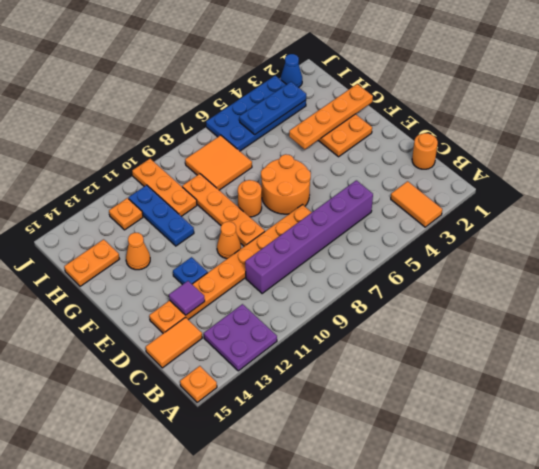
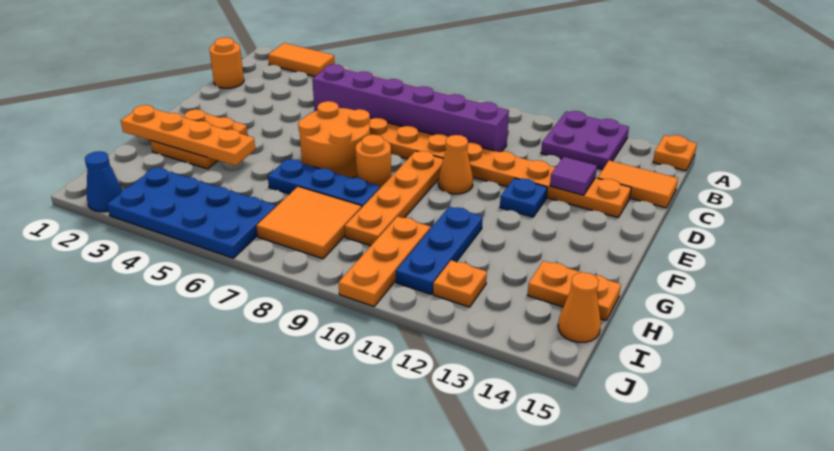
orange tile A3:B3 level 1 -> orange tile A2:A3 level 1
orange cone G13 level 1 -> orange cone I15 level 1
blue plate I3:I5 level 2 -> blue plate G6:G8 level 1

